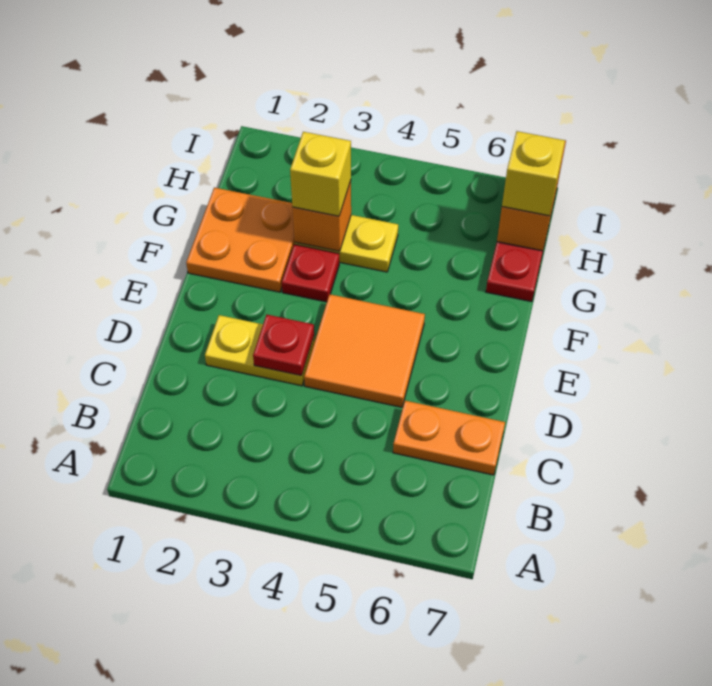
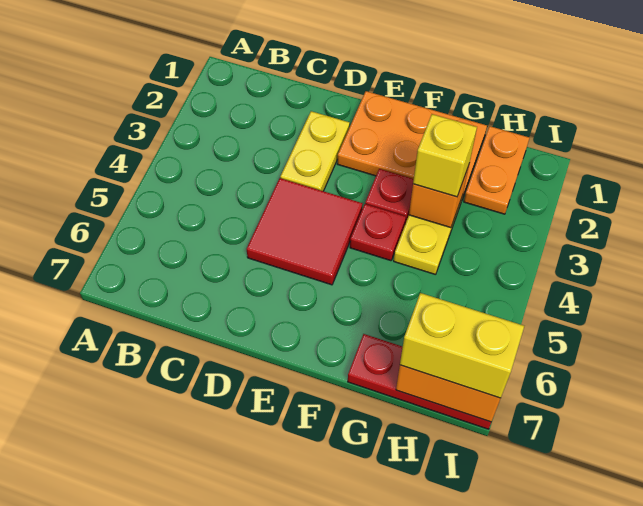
orange plate C6:C7 level 1 -> orange plate H1:H2 level 1
red plate D3 level 2 -> red plate F4 level 1
orange tile D4:E5 level 1 -> red tile D4:E5 level 1
orange plate F1:G2 level 1 -> orange plate E1:G2 level 1
yellow brick H7 level 3 -> yellow brick H7:I7 level 3

